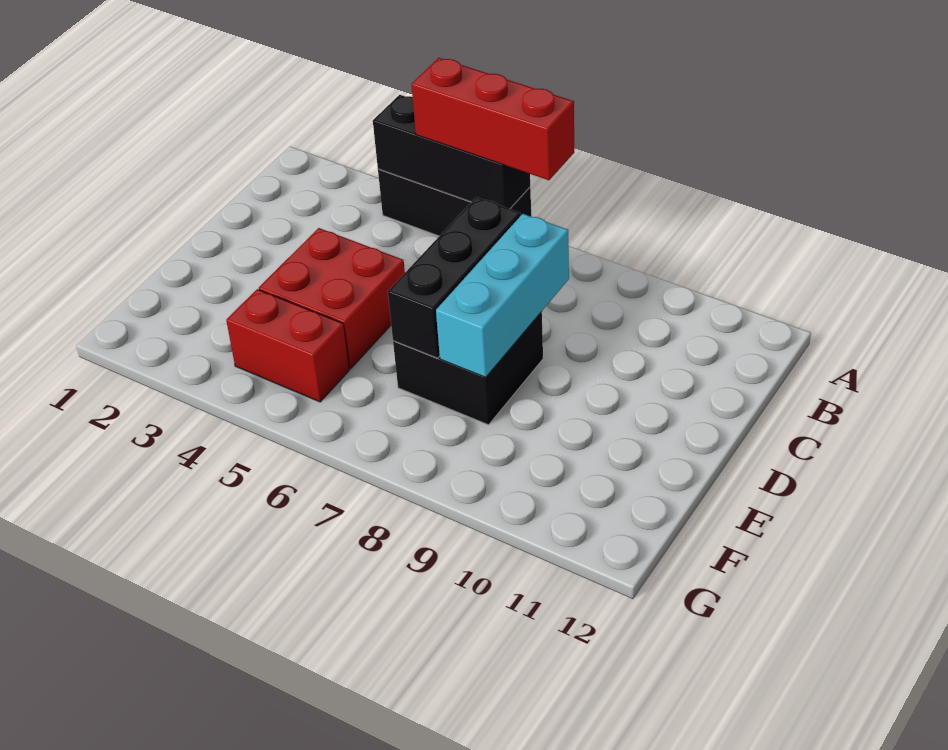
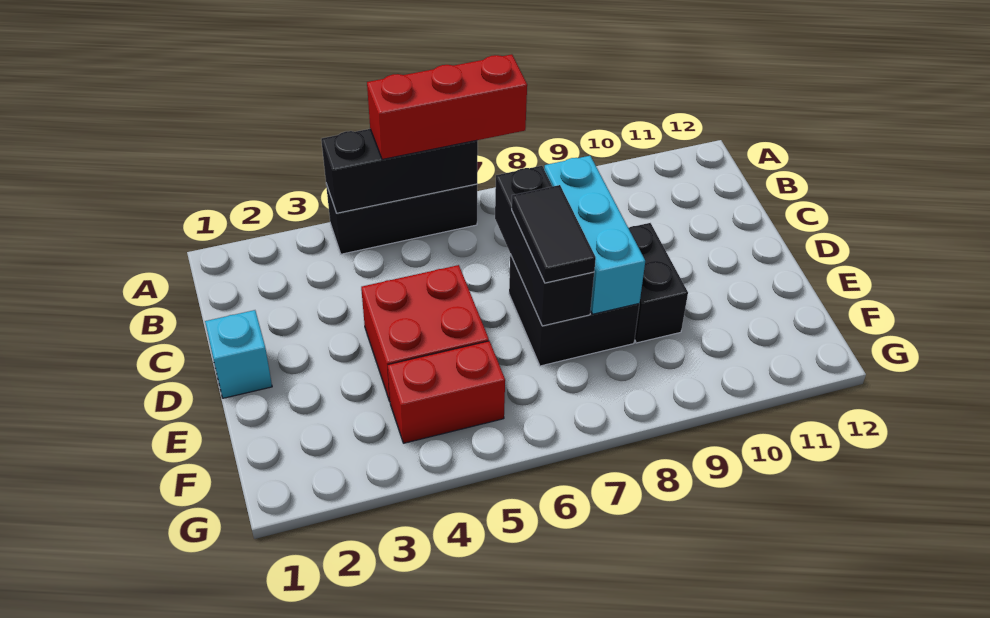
none -> cyan brick D1 level 1
none -> black tile D7:E7 level 3
none -> black brick D9:E9 level 1

